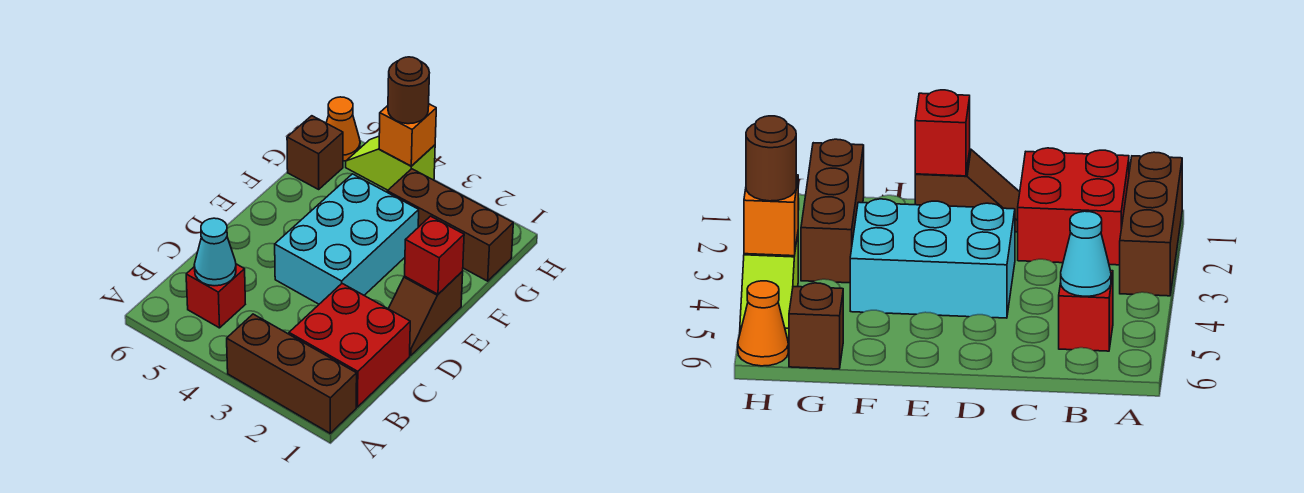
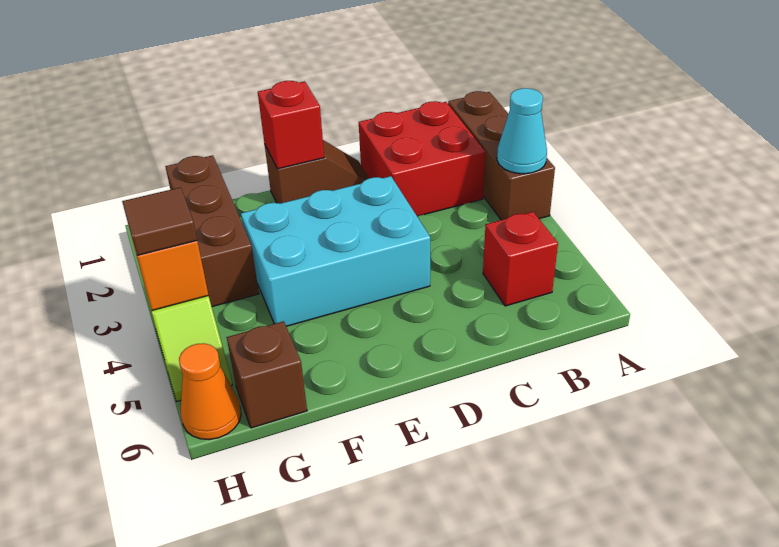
cyan cone B5 level 2 -> cyan cone A3 level 2
brown round brick H4 level 3 -> brown tile H4 level 3

